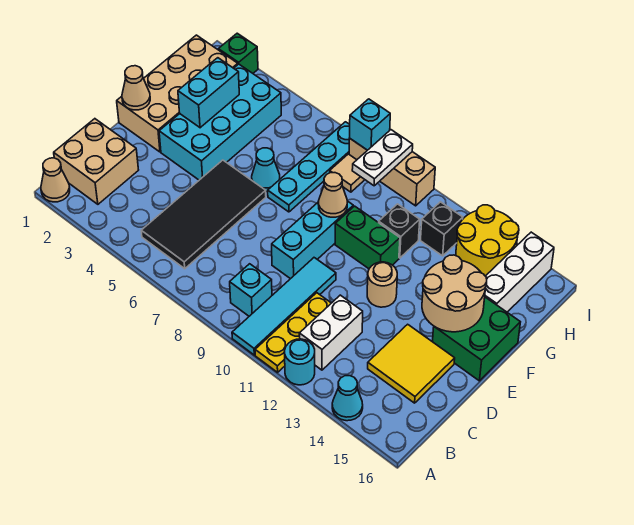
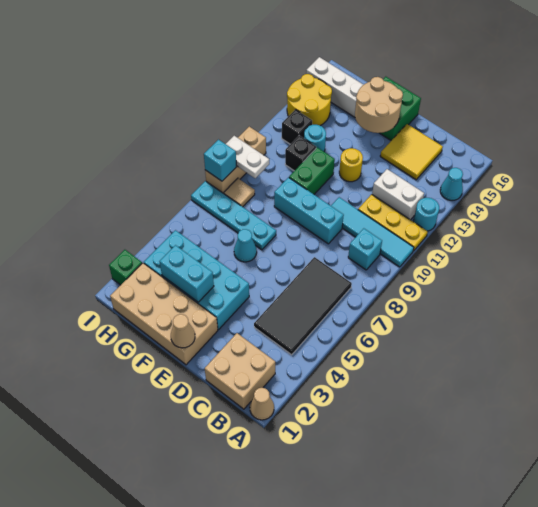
black tile B5:E6 level 1 -> black tile B4:C7 level 1
tan round brick E12 level 1 -> yellow round brick E12 level 1
tan cone F9 level 2 -> none
none -> cyan round brick G12 level 1

